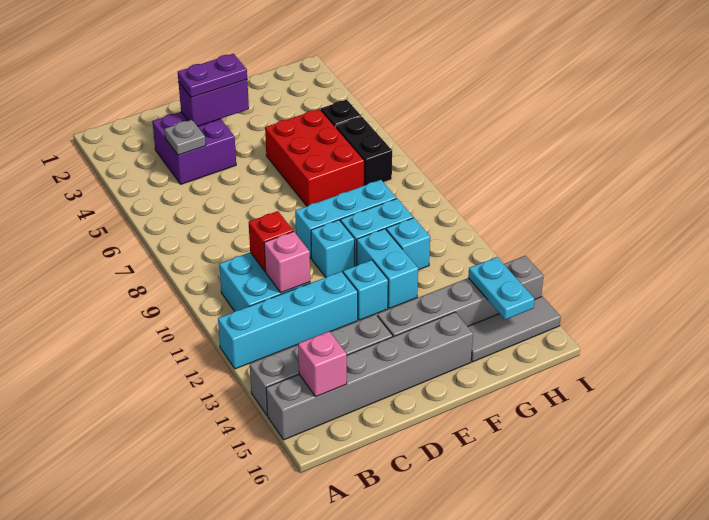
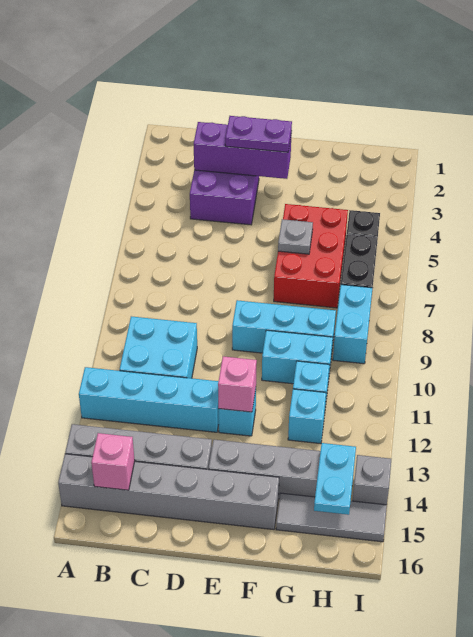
grey plate C4 level 2 -> grey plate F6 level 2
red brick C10 level 2 -> none
pink brick C11 level 2 -> pink brick E12 level 2
purple brick D3:E3 level 2 -> purple brick C3:E3 level 2
cyan brick E10 level 1 -> cyan brick G12 level 1
cyan brick F11:F12 level 1 -> cyan brick H8:H9 level 1

